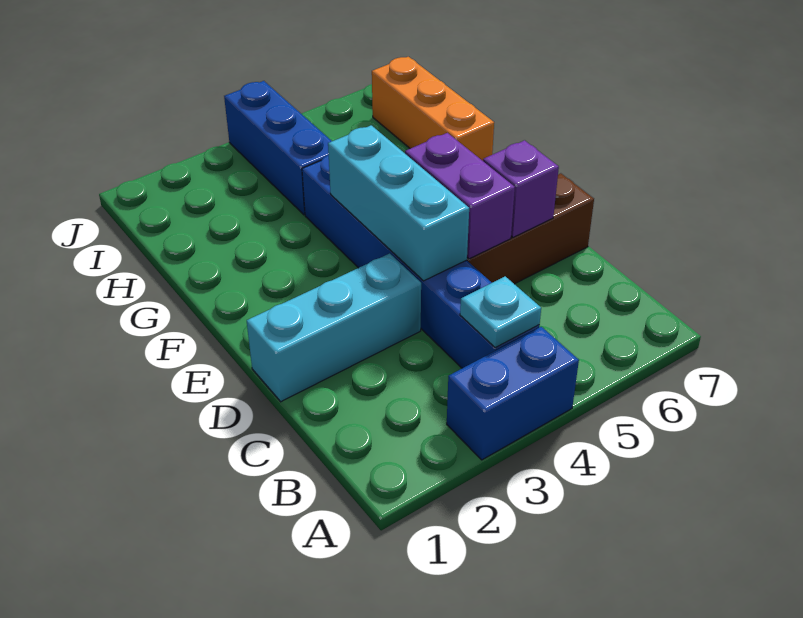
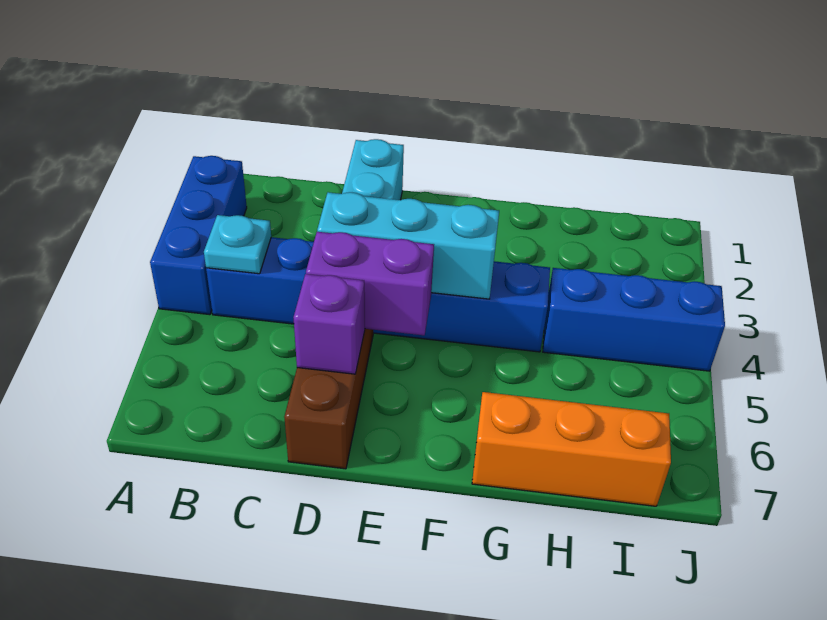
blue brick A3:A4 level 1 -> blue brick A2:A4 level 1

